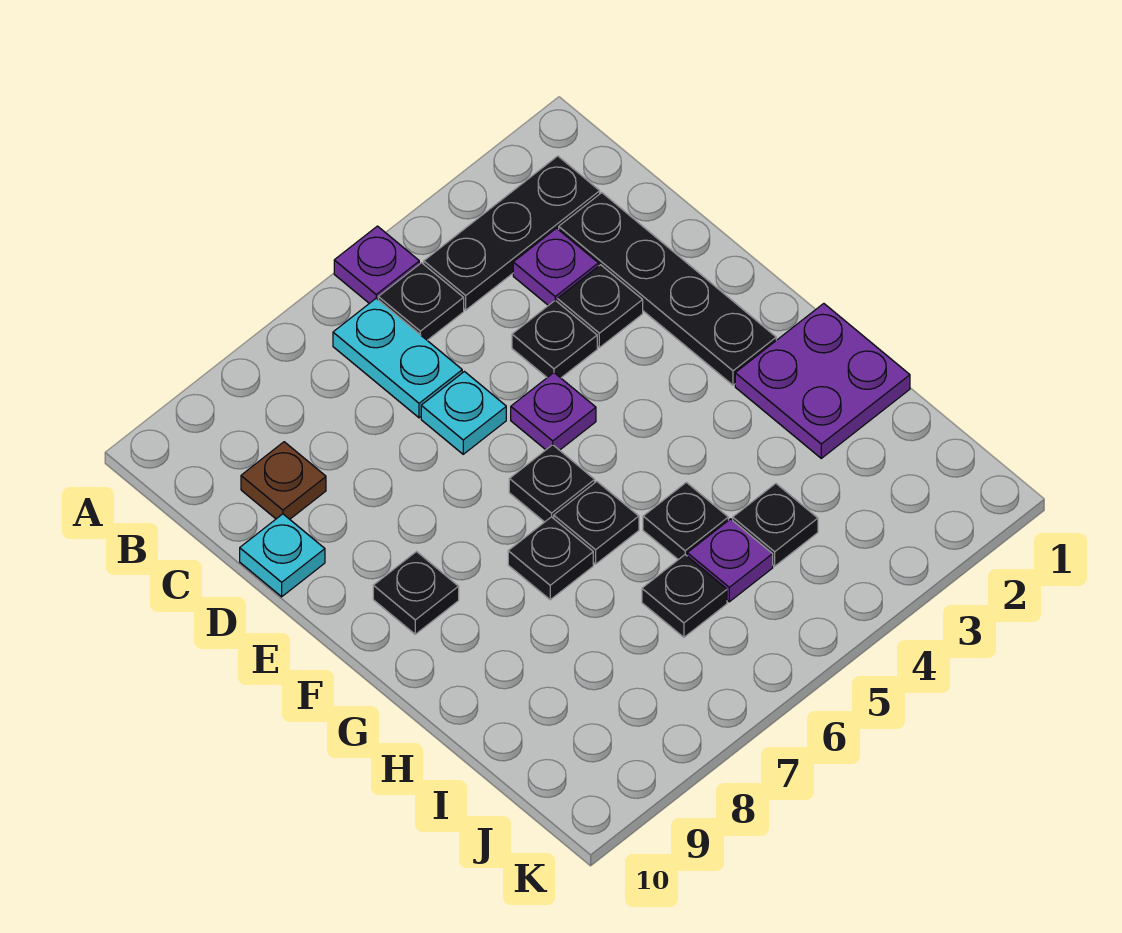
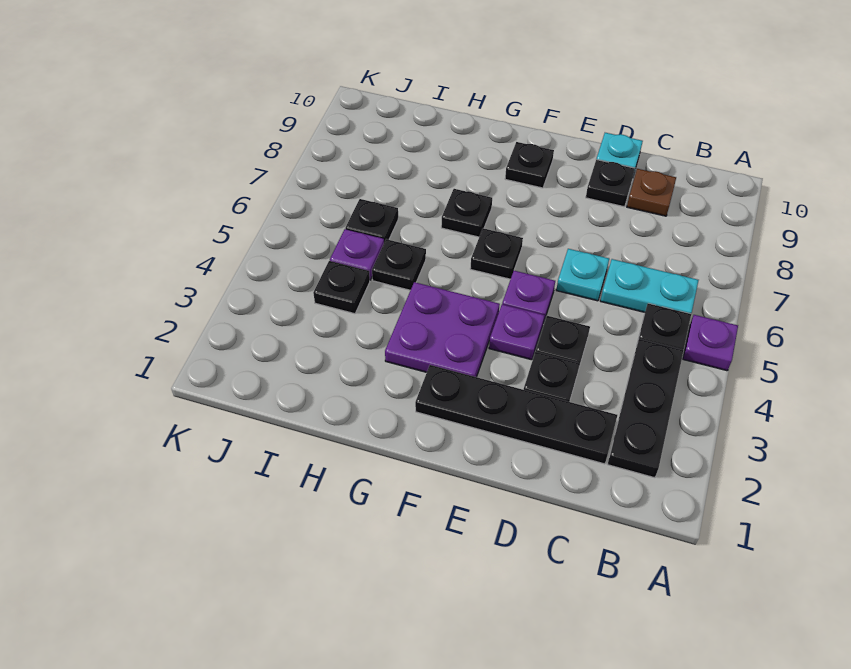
purple plate C3 level 1 -> purple plate E4 level 1
purple plate G1:H2 level 1 -> purple plate F3:G4 level 1
black plate G6 level 1 -> black plate D9 level 1

